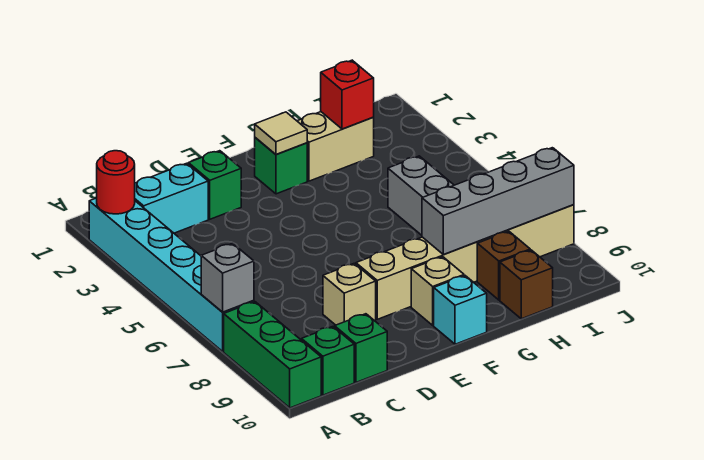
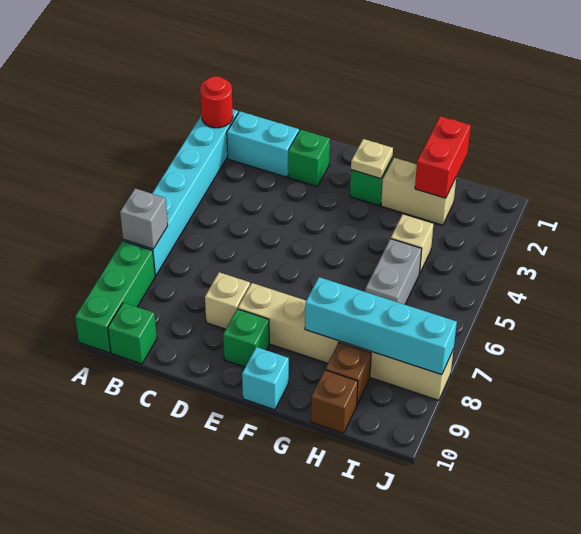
green brick C10 level 1 -> green brick E9 level 1
tan tile F2 level 2 -> tan plate F2 level 2
tan brick F9 level 1 -> tan brick H4 level 1
grey brick G8:J8 level 2 -> cyan brick G8:J8 level 2
red brick H2 level 2 -> red brick H1:H2 level 2

